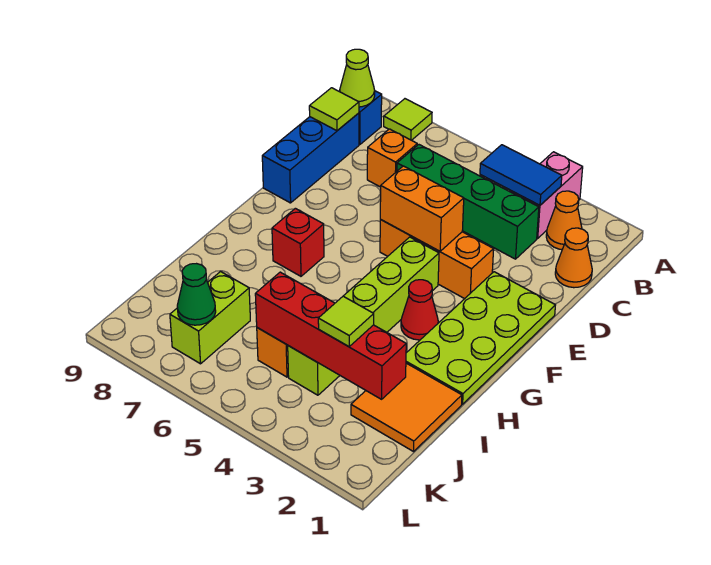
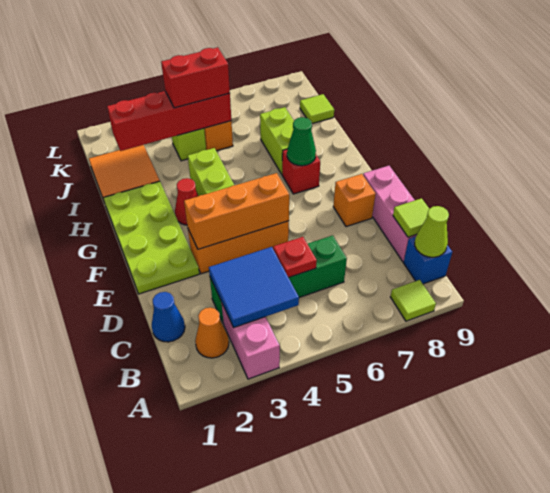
blue tile B3:B4 level 2 -> blue tile B3:C4 level 2
orange cone C1 level 1 -> blue cone C1 level 1
none -> red plate C5 level 2
orange brick C7 level 1 -> orange brick E8 level 1
blue brick C9:E9 level 1 -> pink brick C9:E9 level 1
orange brick E4:E5 level 2 -> orange brick E3:E5 level 2
lime tile J3 level 3 -> lime tile J9 level 1
none -> red brick J4:J5 level 3
lime brick J7:K7 level 1 -> lime brick H7:I7 level 1
green cone K7 level 2 -> green cone G7 level 2

